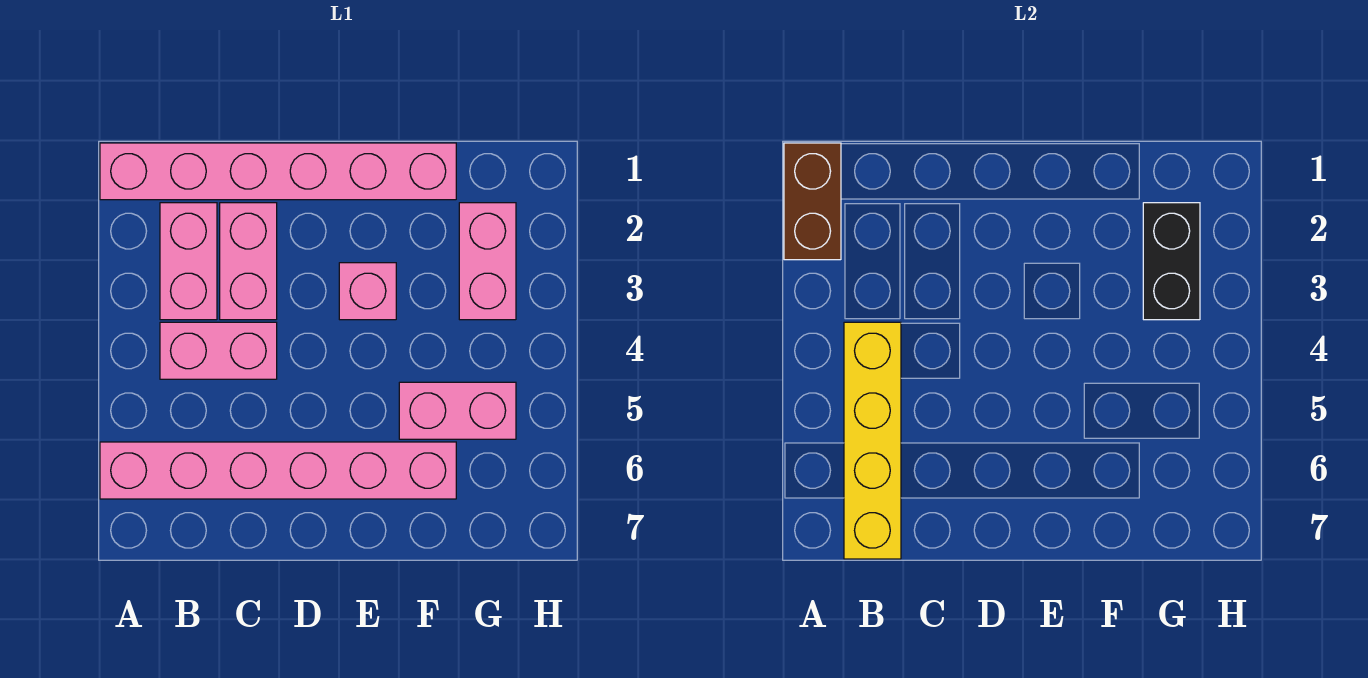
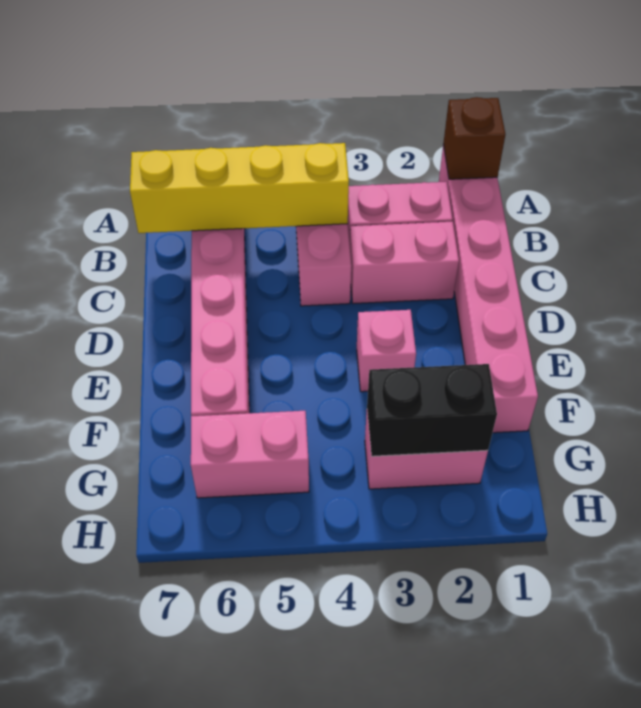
brown brick A1:A2 level 2 -> brown brick A1 level 2
pink brick F5:G5 level 1 -> pink brick G5:G6 level 1

